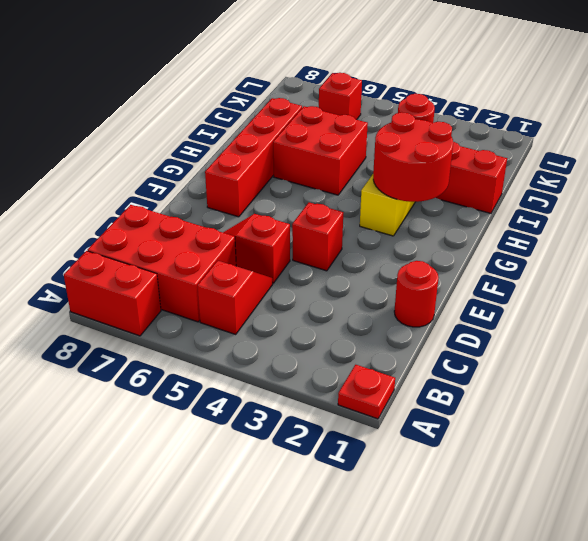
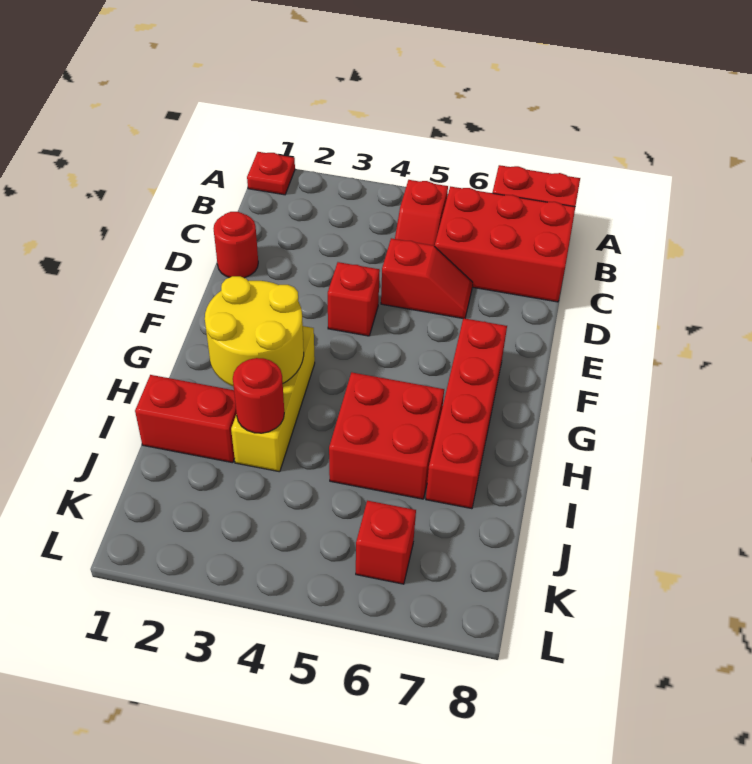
red round brick G2:H3 level 2 -> yellow round brick G2:H3 level 2

